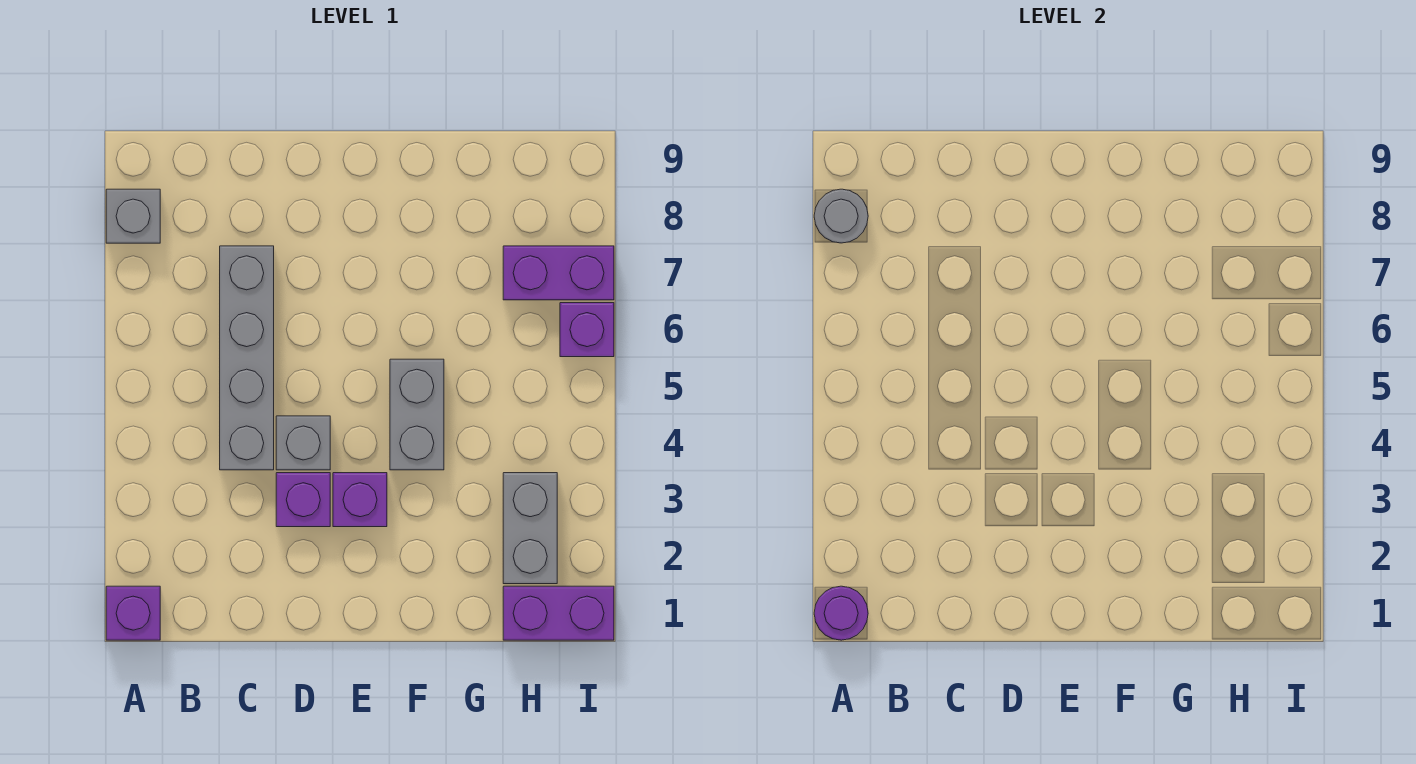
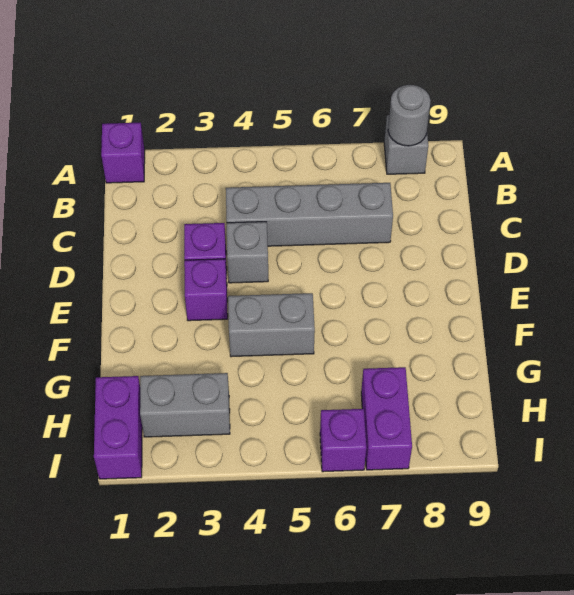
purple round brick A1 level 2 -> none

